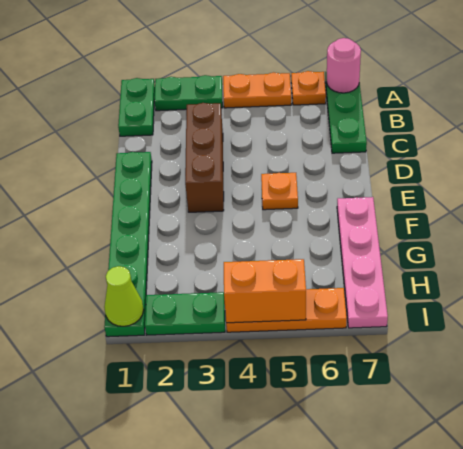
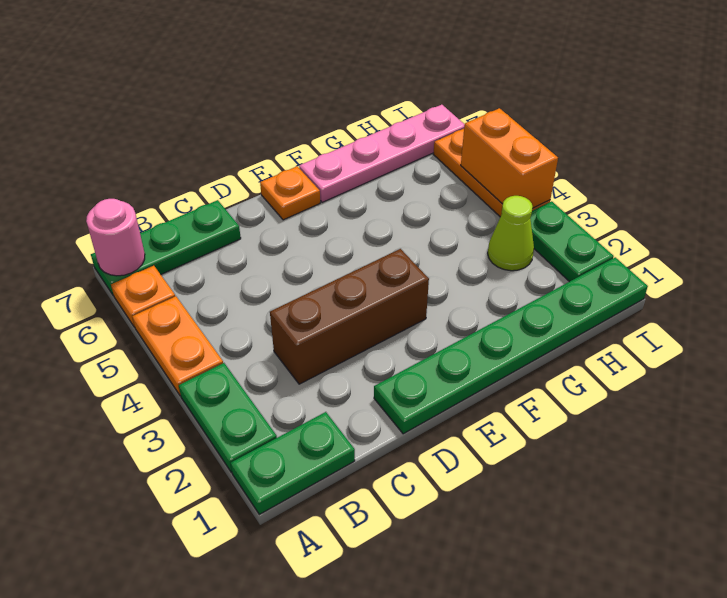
orange plate E5 level 1 -> orange plate E7 level 1
lime cone I1 level 2 -> lime cone H3 level 1

